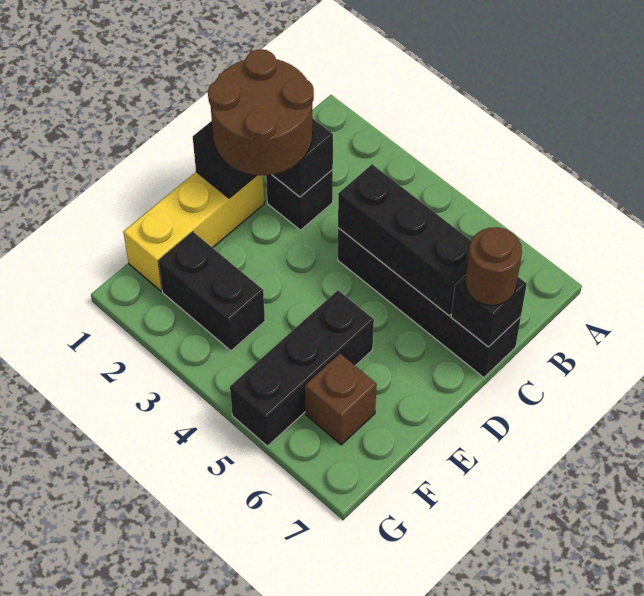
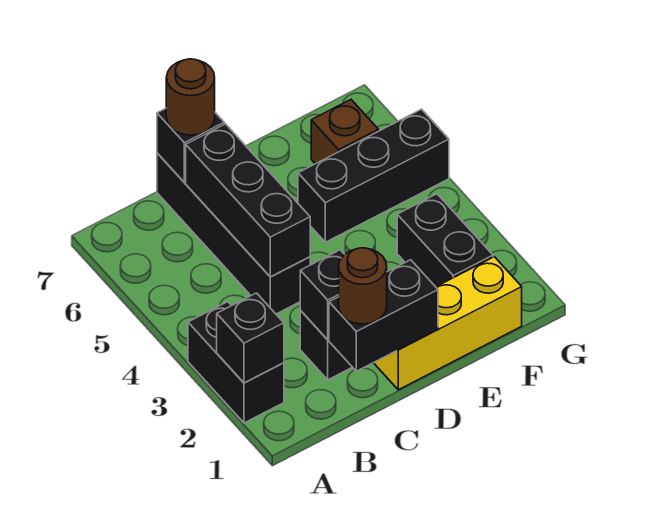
none -> black brick A2:A3 level 1
none -> black brick A2 level 2
brown round brick C1:D2 level 3 -> brown round brick C1 level 3

